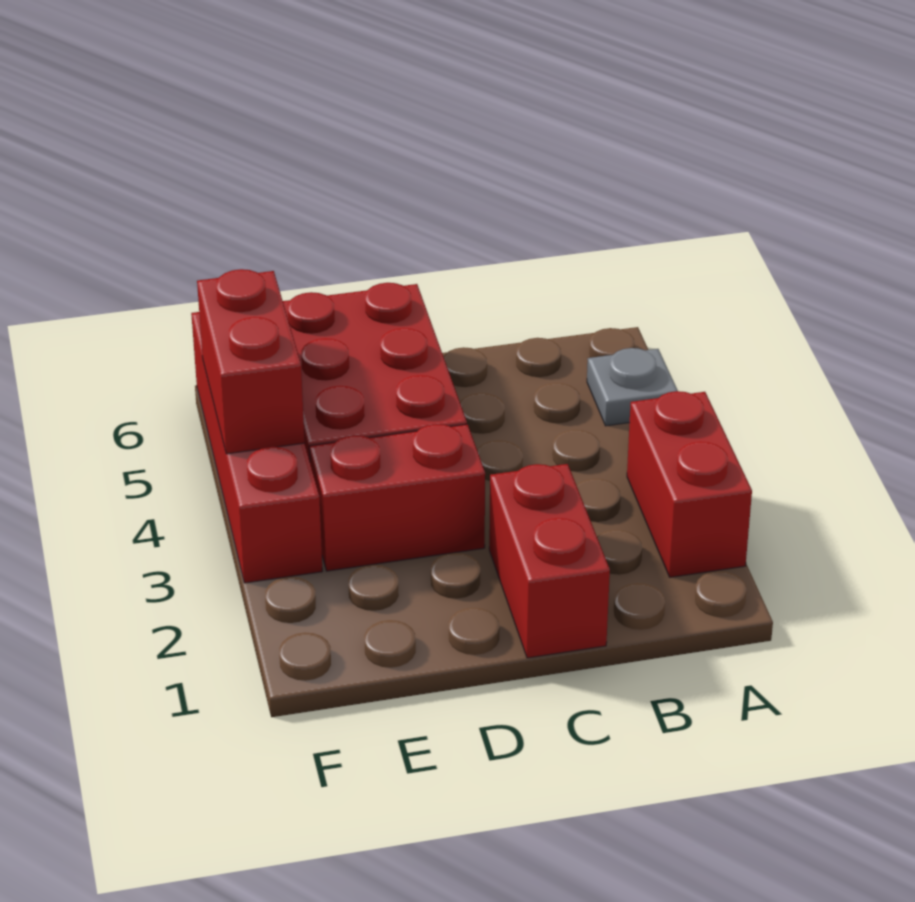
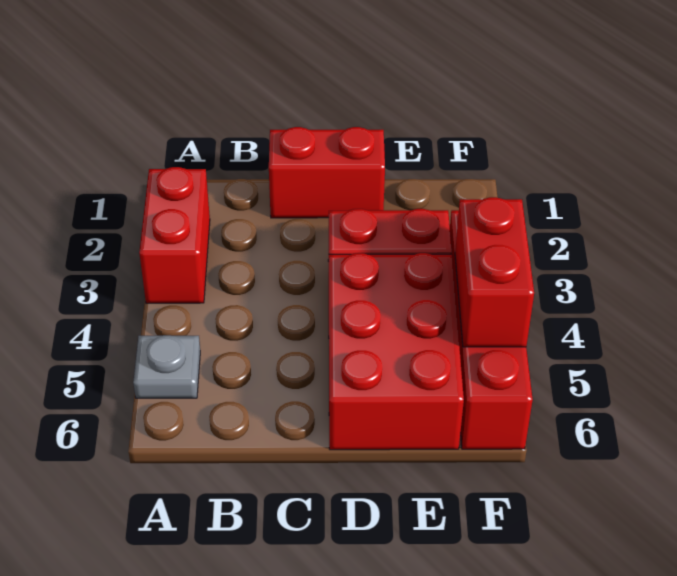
red brick C1:C2 level 1 -> red brick C1:D1 level 1

